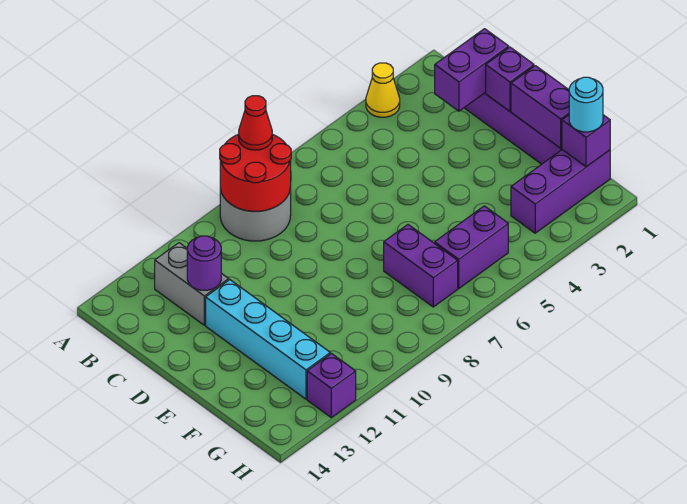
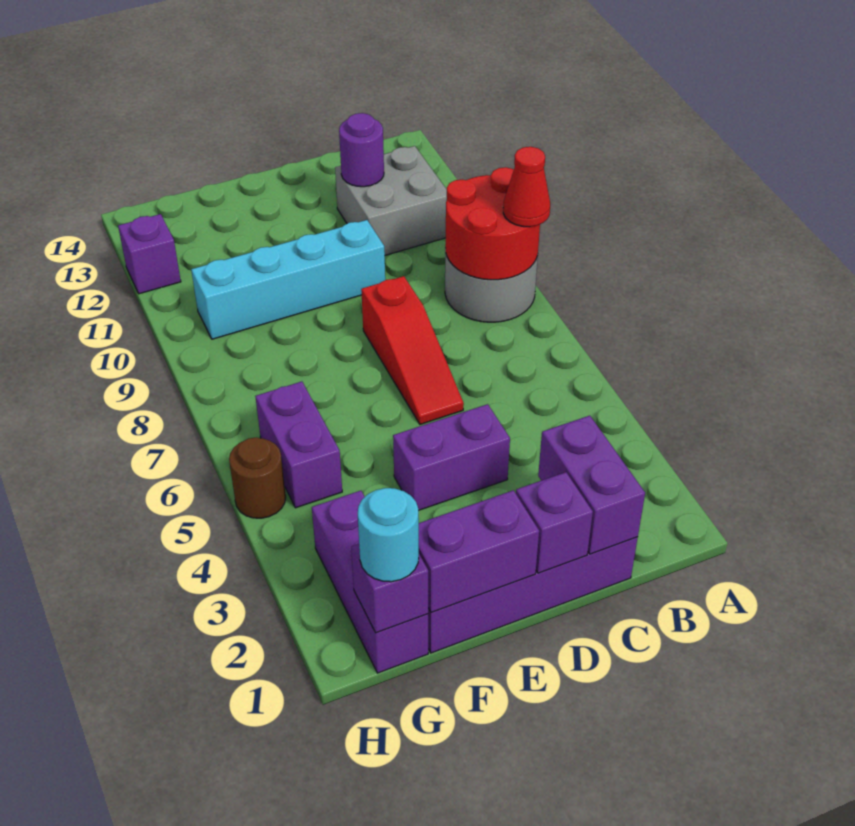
yellow cone A3 level 1 -> none
grey brick B12:C12 level 1 -> grey brick B11:C12 level 1
none -> red slope D6:D8 level 1 top 8
cyan brick D12:G12 level 1 -> cyan brick D10:G10 level 1
purple brick F7:G7 level 1 -> purple brick D4:E4 level 1
none -> brown round brick H5 level 1

